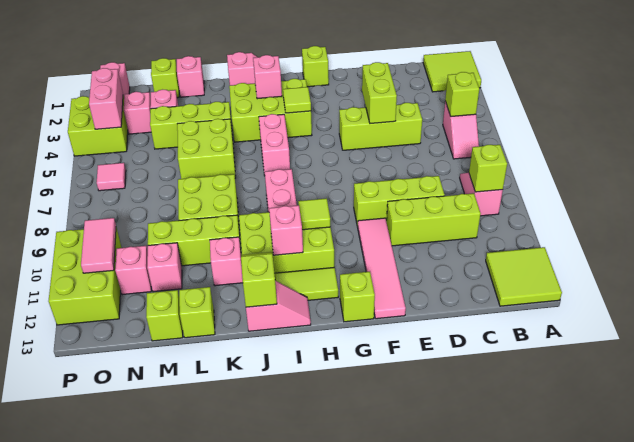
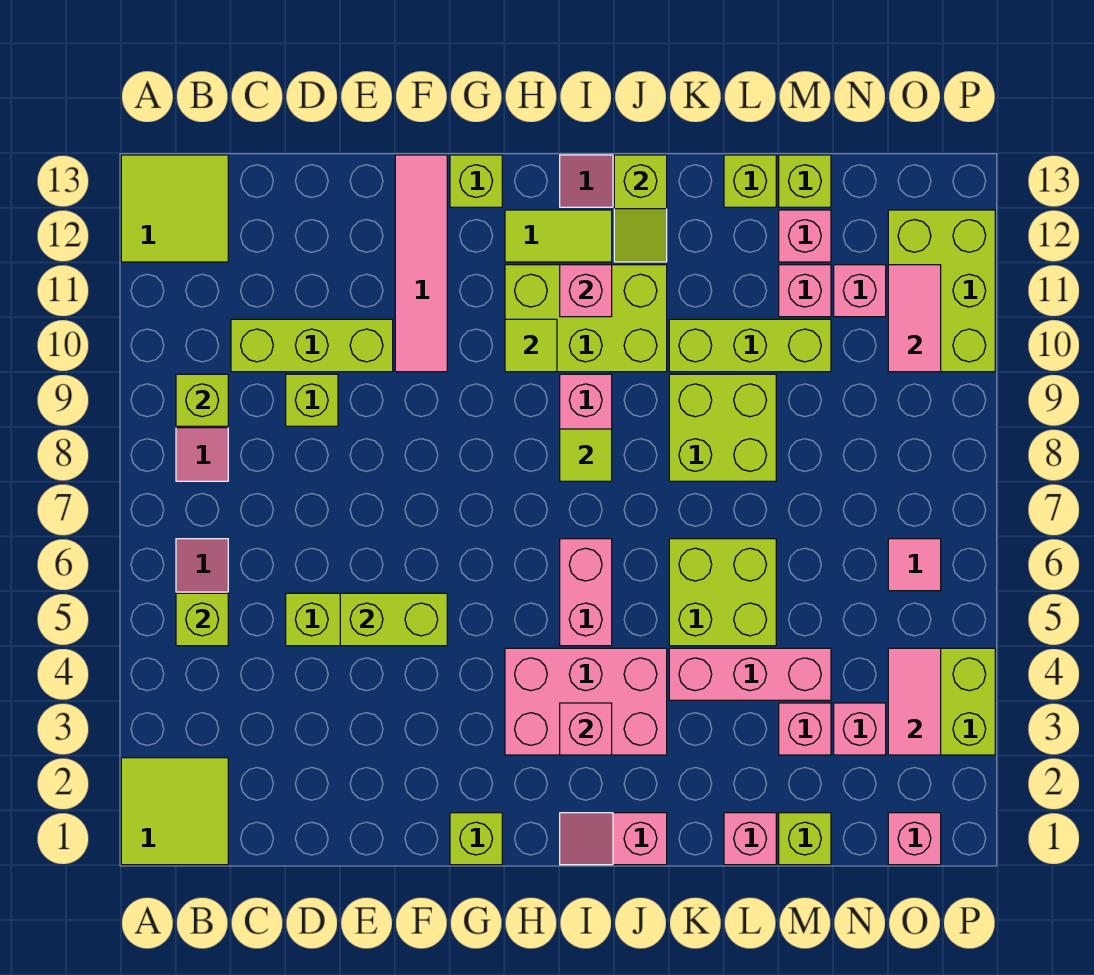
lime brick D9:F9 level 1 -> lime brick D9 level 1
lime brick E4:E5 level 2 -> lime brick E5:F5 level 2
lime brick H3:J4 level 1 -> pink brick H3:J4 level 1
lime tile H4 level 2 -> lime tile I8 level 2
lime brick K4:M4 level 1 -> pink brick K4:M4 level 1
pink brick K11 level 1 -> pink brick M12 level 1
pink brick O3:O4 level 2 -> pink tile O3:O4 level 2

